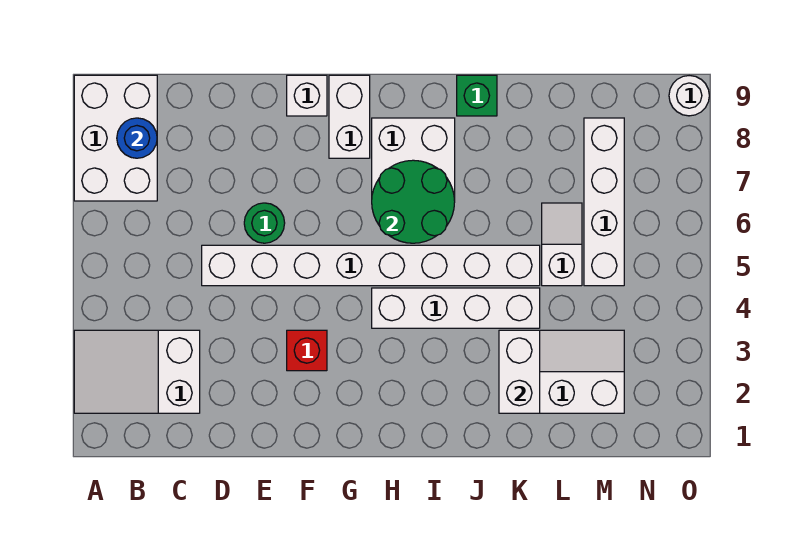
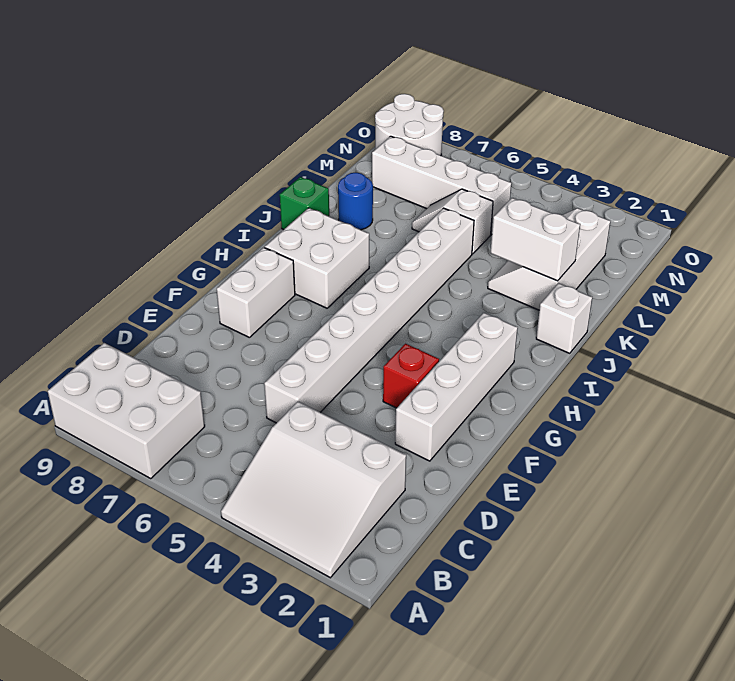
white slope A2:C3 level 1 top C -> white slope A2:C4 level 1 top C
blue round brick B8 level 2 -> blue round brick K8 level 1
green round brick E6 level 1 -> none
white brick F9 level 1 -> white brick J1 level 1
white brick G8:G9 level 1 -> white brick F8:G8 level 1
white brick H4:K4 level 1 -> white brick E2:H2 level 1
green round brick H6:I7 level 2 -> none
white round brick O9 level 1 -> white round brick N8:O9 level 1

